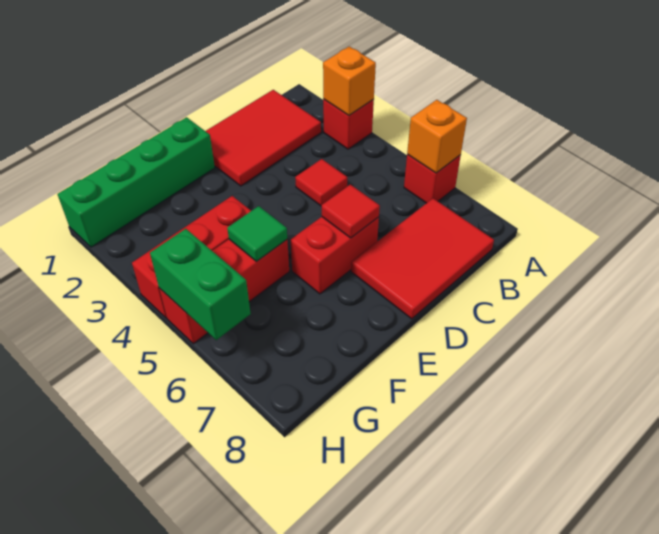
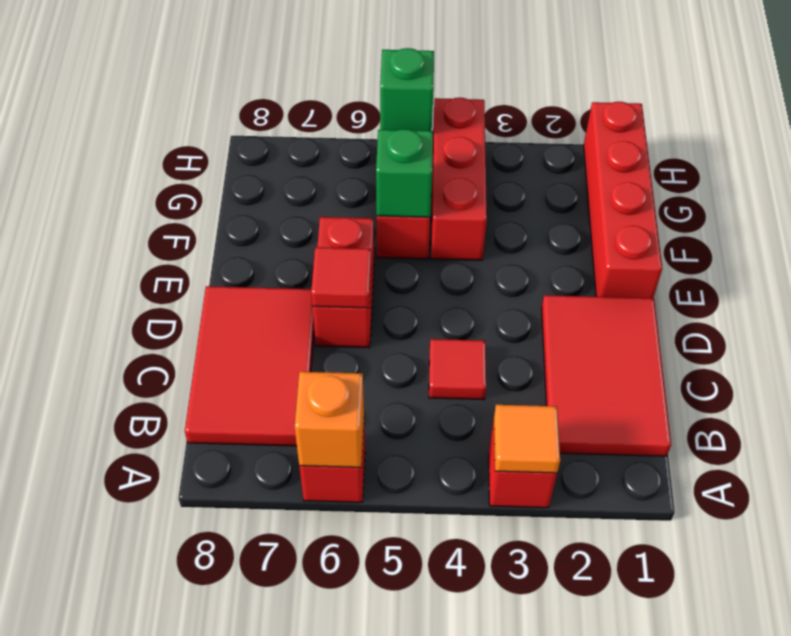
orange brick A3 level 2 -> orange tile A3 level 2
green brick E1:H1 level 1 -> red brick E1:H1 level 1
green tile F5 level 2 -> green brick F5 level 2
green brick H5:H6 level 2 -> green brick H5 level 2

